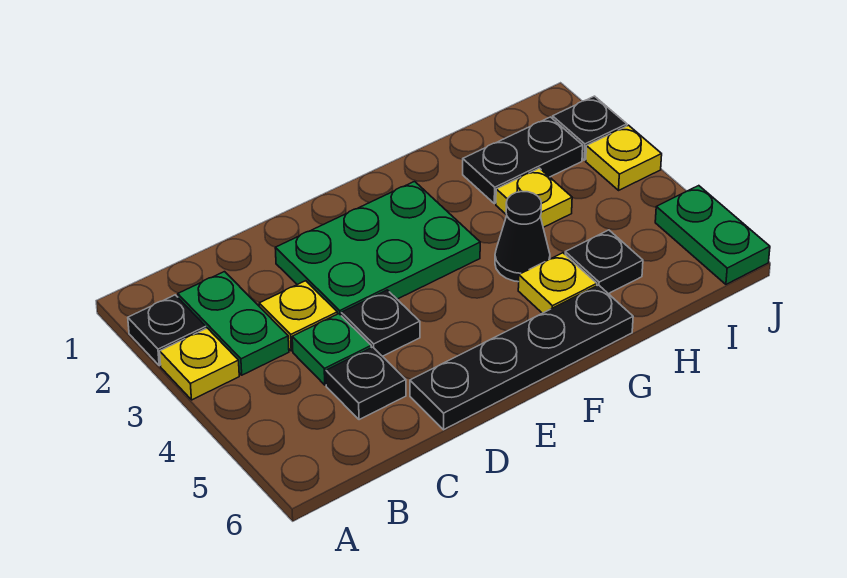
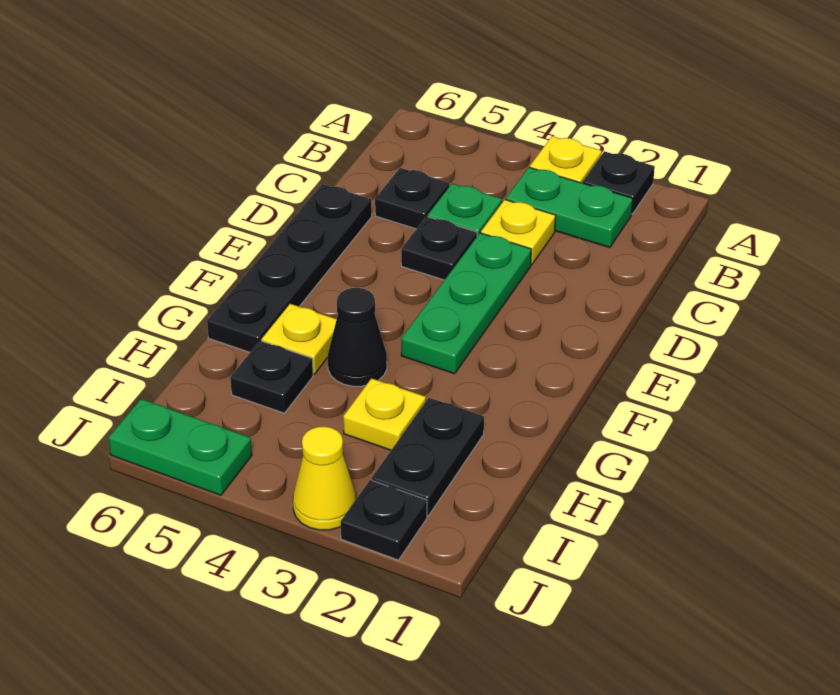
green plate D2:F3 level 1 -> green plate D3:F3 level 1
yellow plate J3 level 1 -> yellow cone J3 level 1

